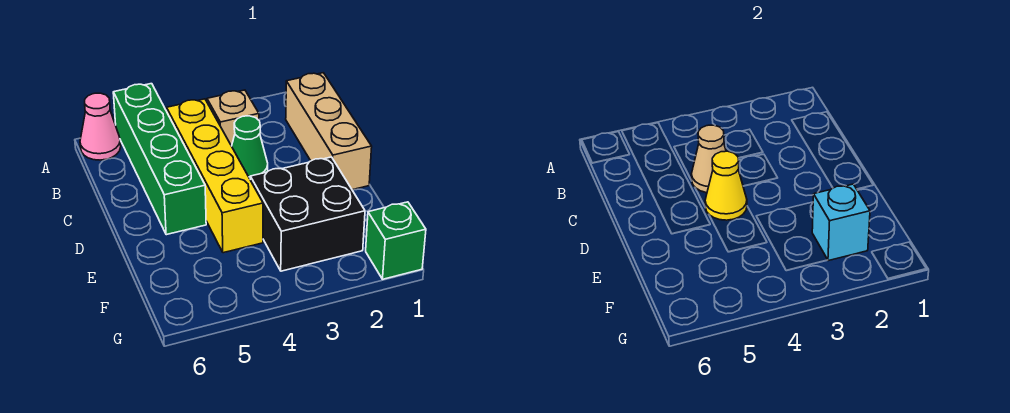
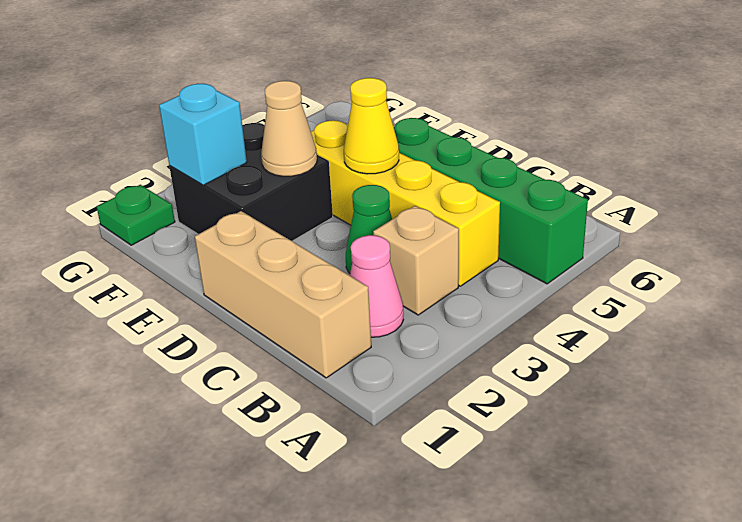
pink cone A6 level 1 -> pink cone B2 level 1
tan cone C4 level 2 -> tan cone E3 level 2
green brick G1 level 1 -> green plate G1 level 1

